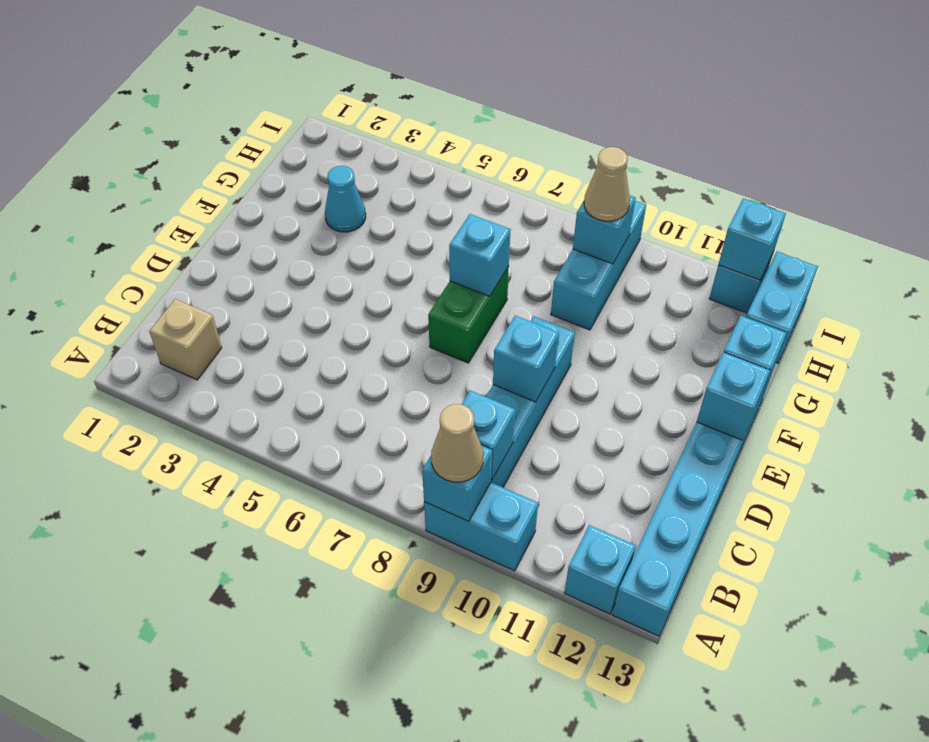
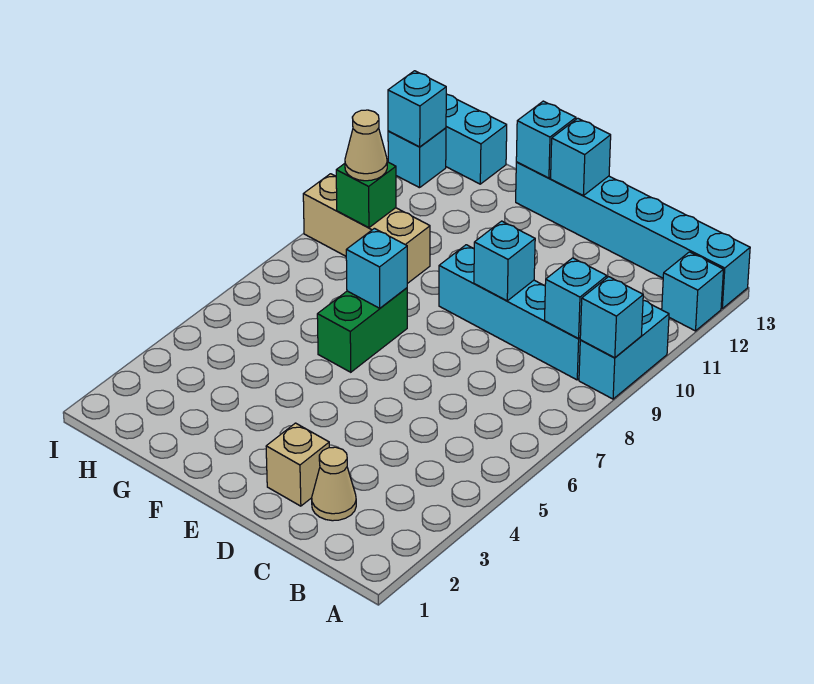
tan cone A9 level 3 -> tan cone C2 level 1
tan brick B2 level 1 -> tan brick D2 level 1
green brick E7:F7 level 1 -> green brick F6:F7 level 1
cyan cone G3 level 1 -> none
cyan brick G9:I9 level 1 -> tan brick G9:I9 level 1
cyan brick H9 level 2 -> green brick H9 level 2

